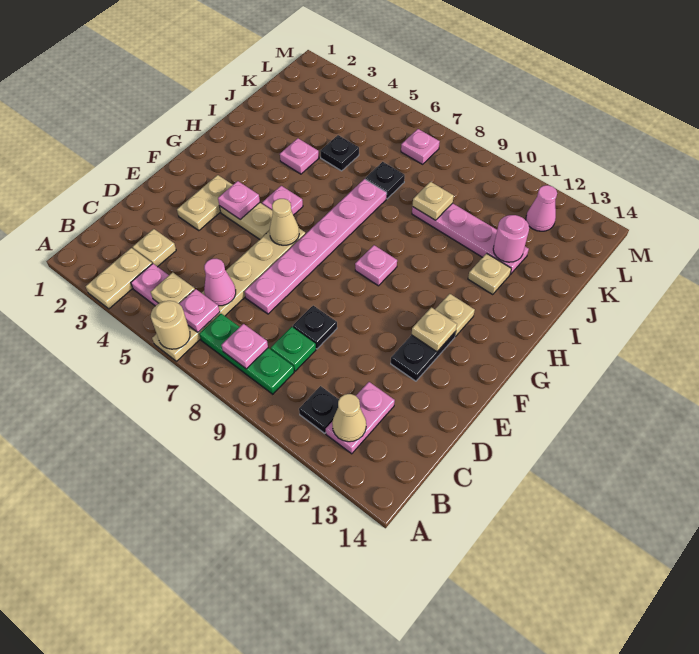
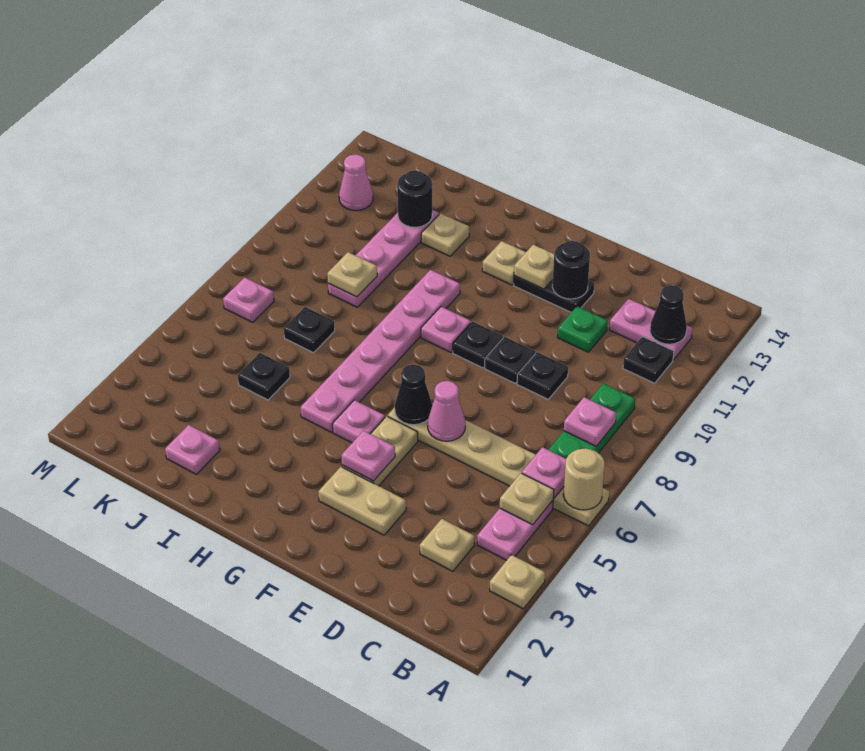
tan plate A3:B3 level 1 -> tan plate A3 level 1
tan cone B12 level 2 -> black cone B12 level 2
pink cone C6 level 2 -> pink cone E6 level 2
green plate C9 level 1 -> green plate D11 level 1
pink plate D7:I7 level 1 -> pink plate H5:H10 level 1
none -> black plate E9 level 1
none -> black round brick E12 level 2
tan cone F6 level 2 -> black cone F6 level 2
none -> black plate F9 level 1
pink plate I4 level 1 -> pink plate J2 level 1
pink round brick J12 level 2 -> black round brick J12 level 2

